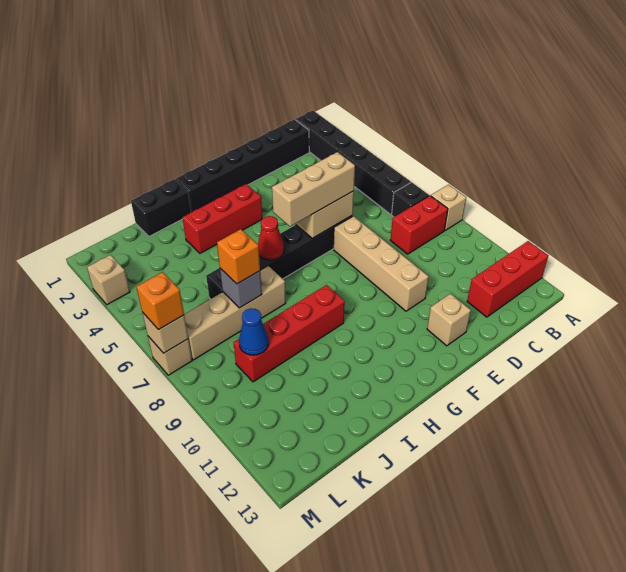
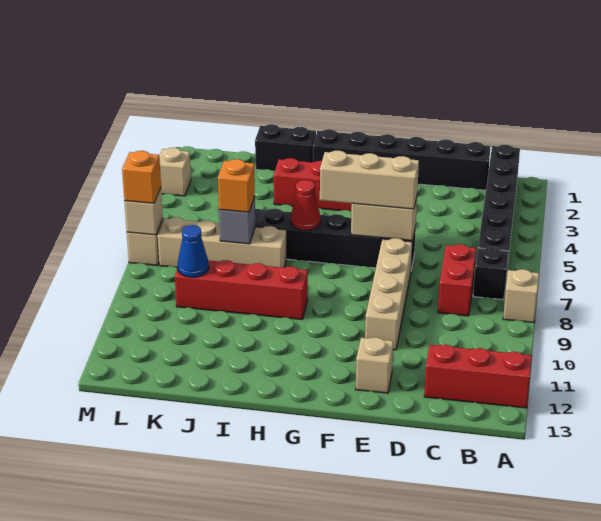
red brick B8:C8 level 1 -> red brick C7:C8 level 1

